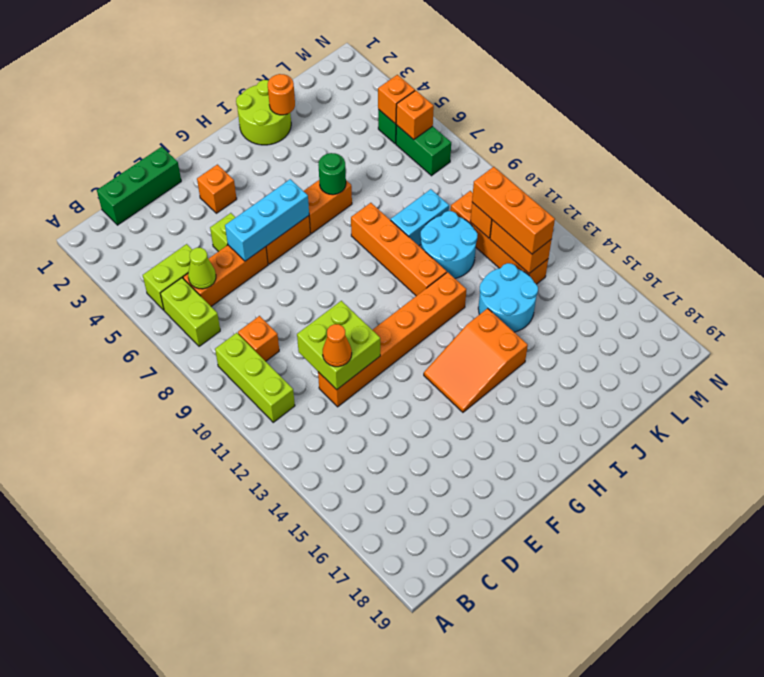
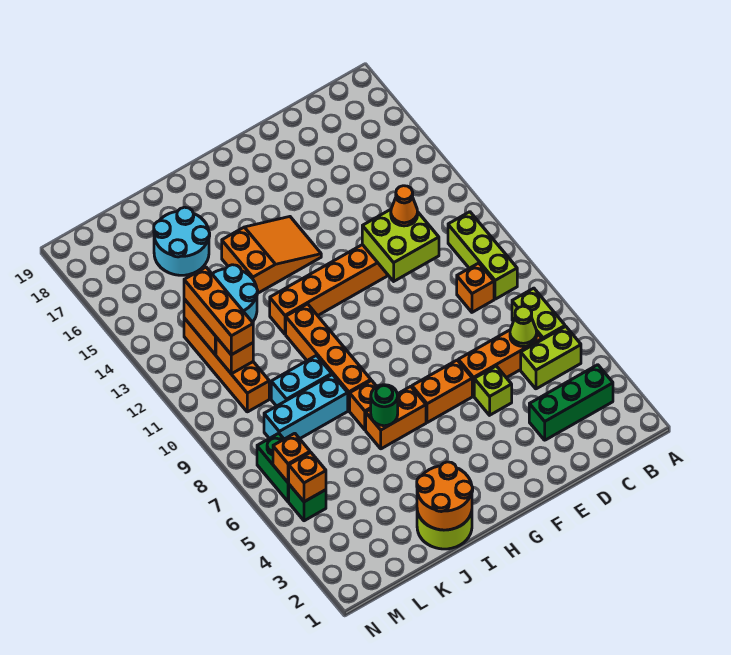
green brick C1:E1 level 1 -> green brick B3:D3 level 1
cyan brick E6:G6 level 2 -> cyan brick J8:L8 level 1
orange brick F3 level 1 -> orange brick I7 level 1
orange round brick J2 level 2 -> orange round brick I1:J2 level 2
cyan round brick J10:K11 level 1 -> cyan round brick J16:K17 level 1

